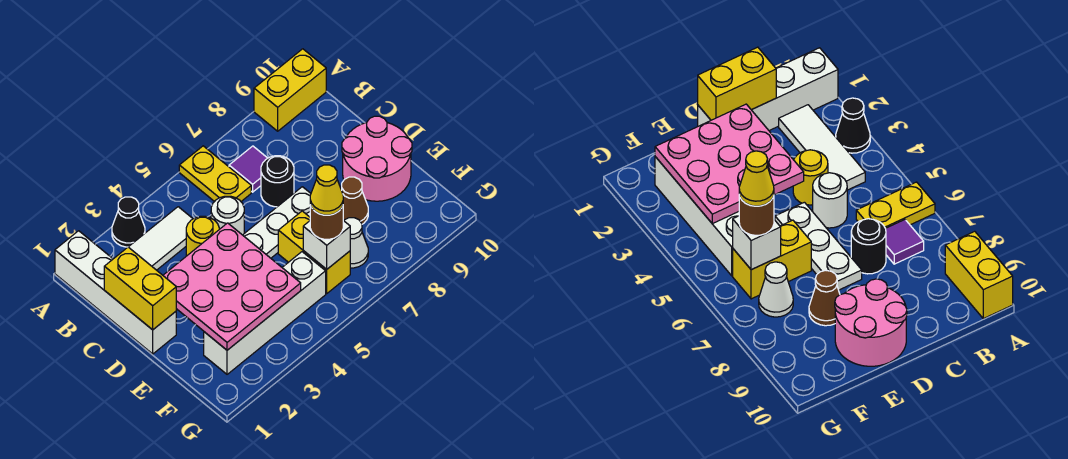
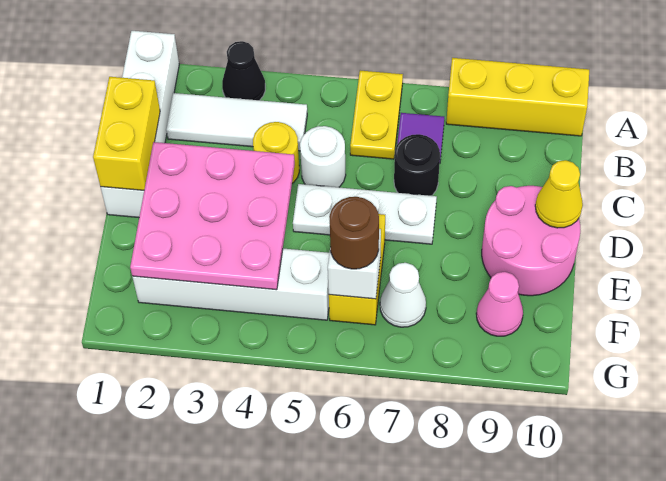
yellow brick A9:A10 level 1 -> yellow brick A8:A10 level 1
brown cone E8 level 1 -> none
yellow cone F6 level 4 -> yellow cone D10 level 2
none -> pink cone F9 level 1

